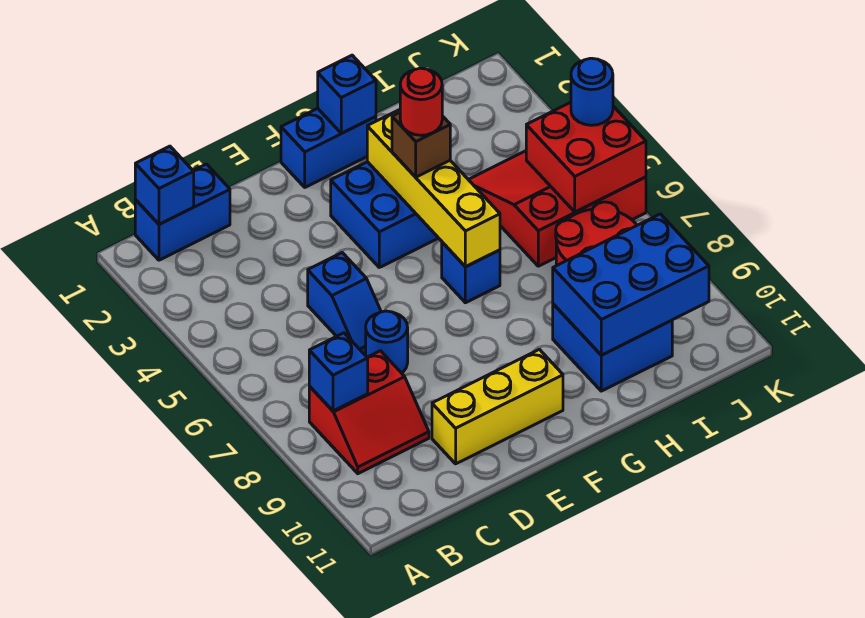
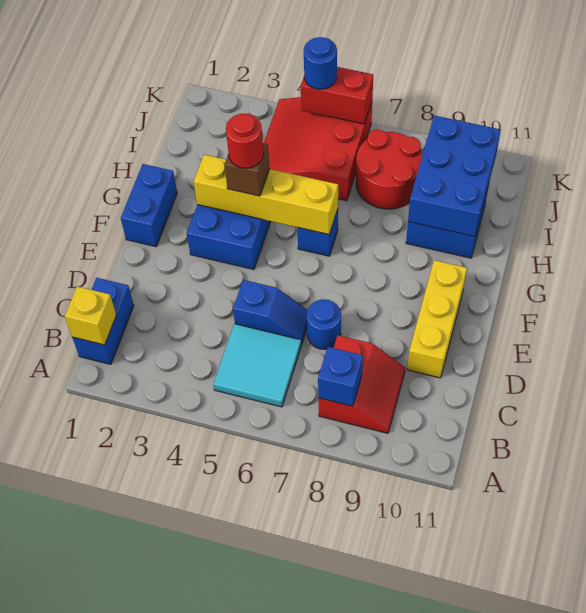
blue brick B1 level 2 -> yellow brick B1 level 2
none -> cyan tile B5:C6 level 1
blue brick G1 level 2 -> none
red brick J5:K6 level 2 -> red brick K5:K6 level 2

